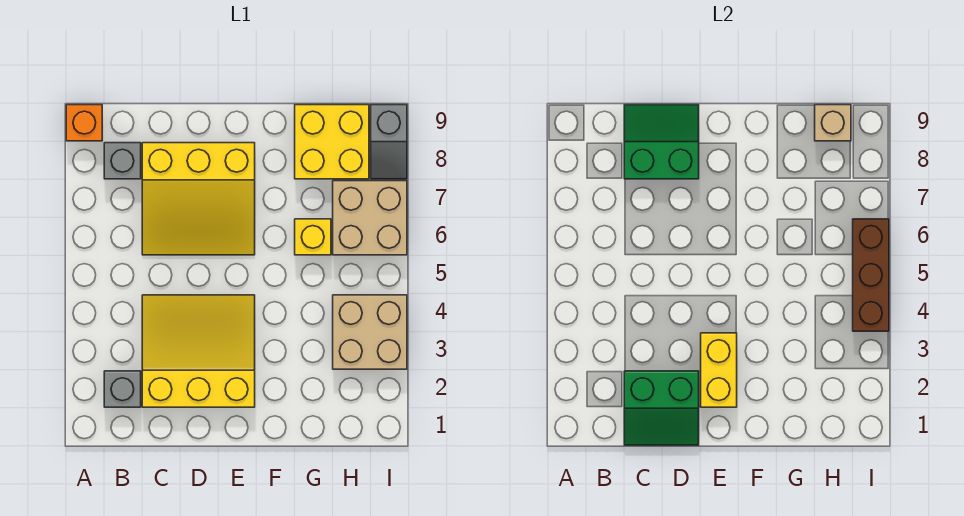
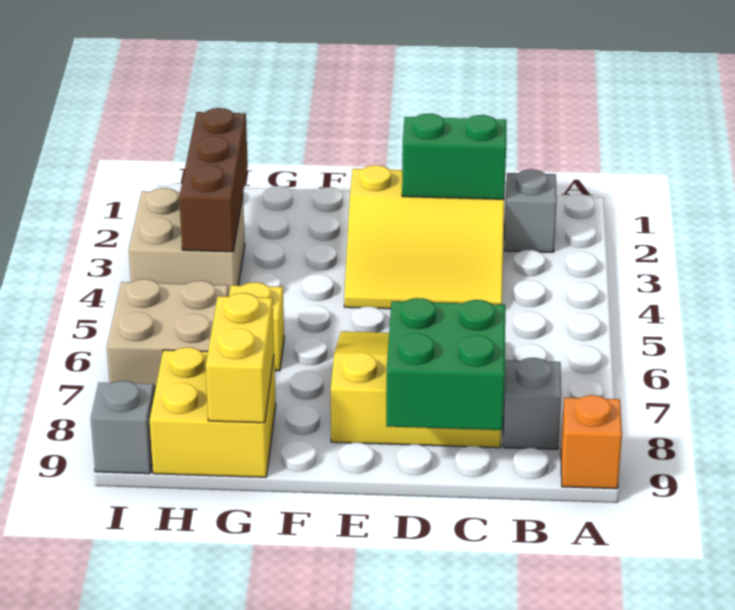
green slope C8:D9 level 2 top 8 -> green brick C8:D9 level 2
yellow brick E2:E3 level 2 -> yellow brick G8:G9 level 2
tan brick H9 level 2 -> none
brown brick I4:I6 level 2 -> brown brick H2:H4 level 2

